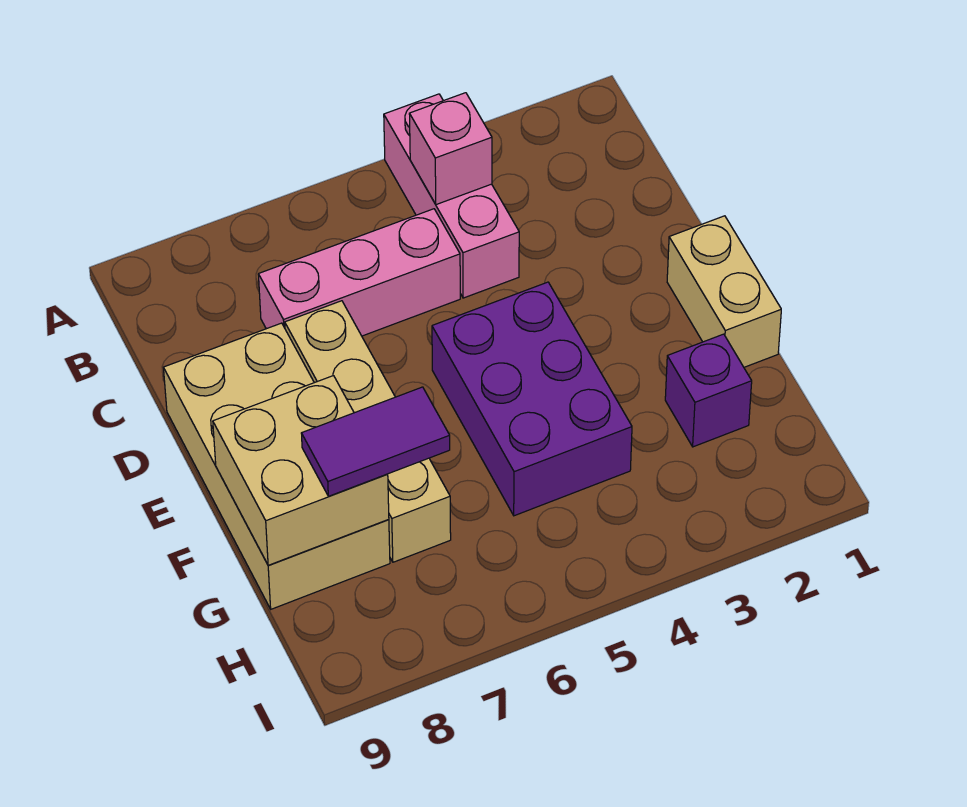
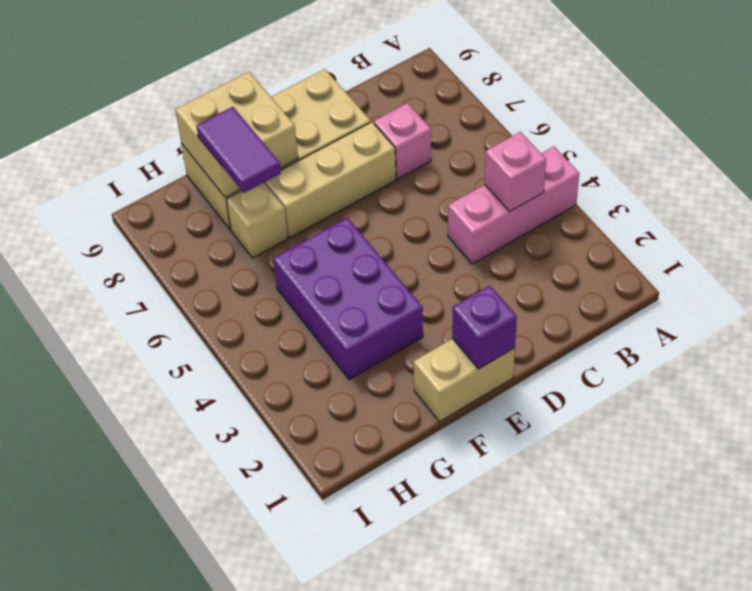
pink brick C5:C7 level 1 -> pink brick C7 level 1
purple brick E4:G5 level 1 -> purple brick F3:G5 level 1
purple brick G2 level 1 -> purple brick E1 level 2

